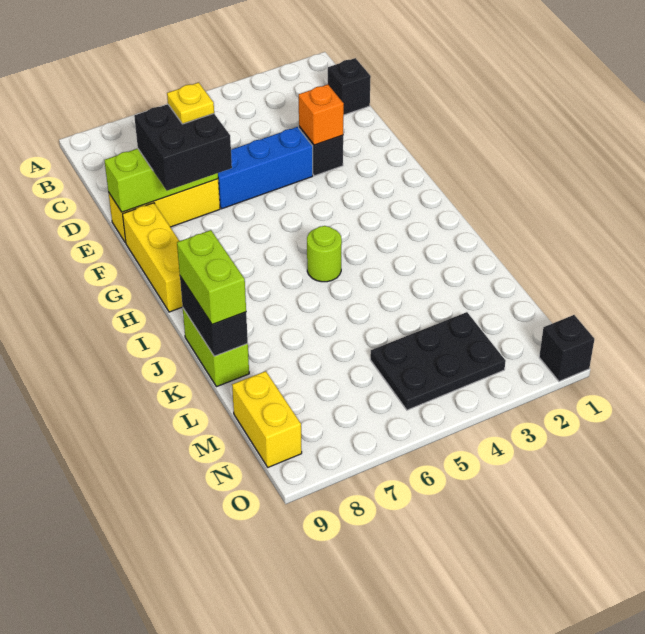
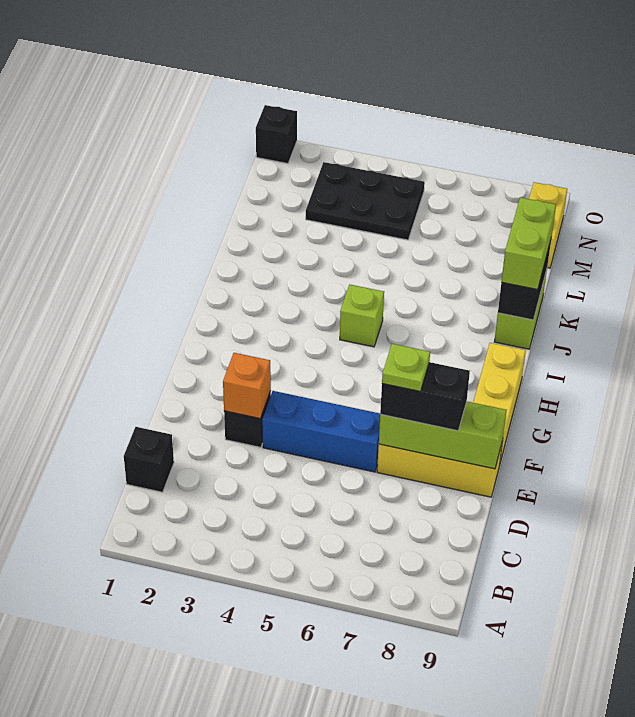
black brick E7:F8 level 3 -> black brick E7:E8 level 3
yellow plate E7 level 4 -> lime plate E7 level 4
lime round brick I5 level 1 -> lime brick I5 level 1

